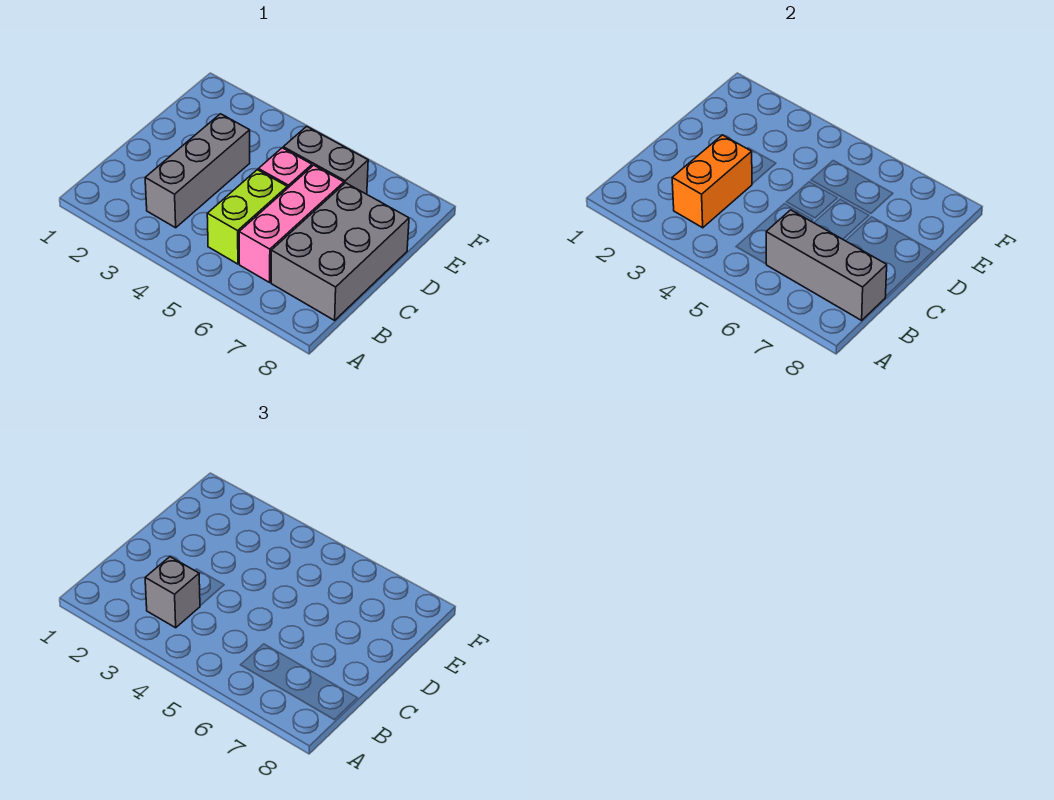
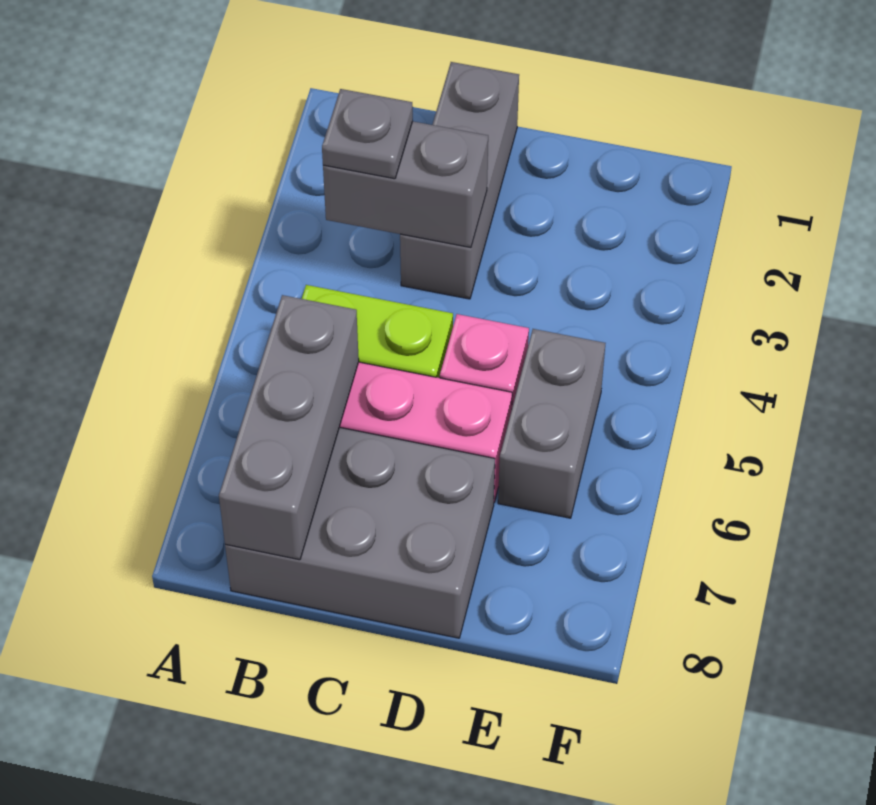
grey brick B3:D3 level 1 -> grey brick C1:C3 level 1
orange brick B3:C3 level 2 -> grey brick B3:C3 level 2
grey brick B3 level 3 -> grey plate B3 level 3

